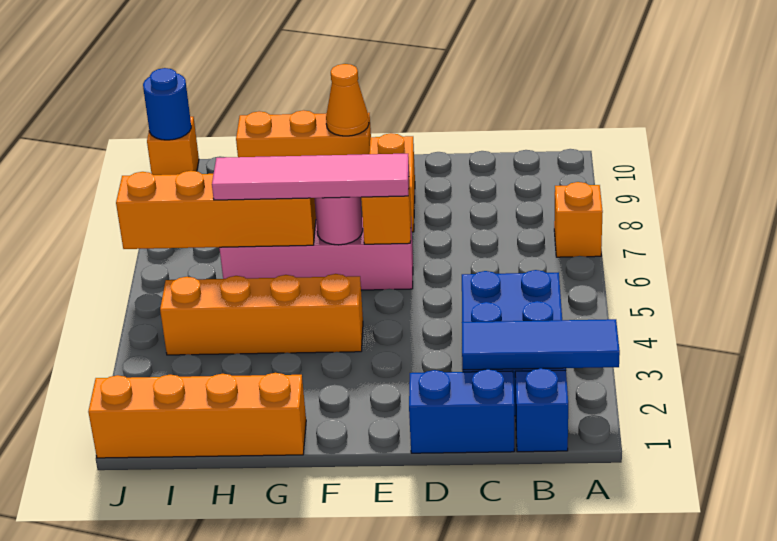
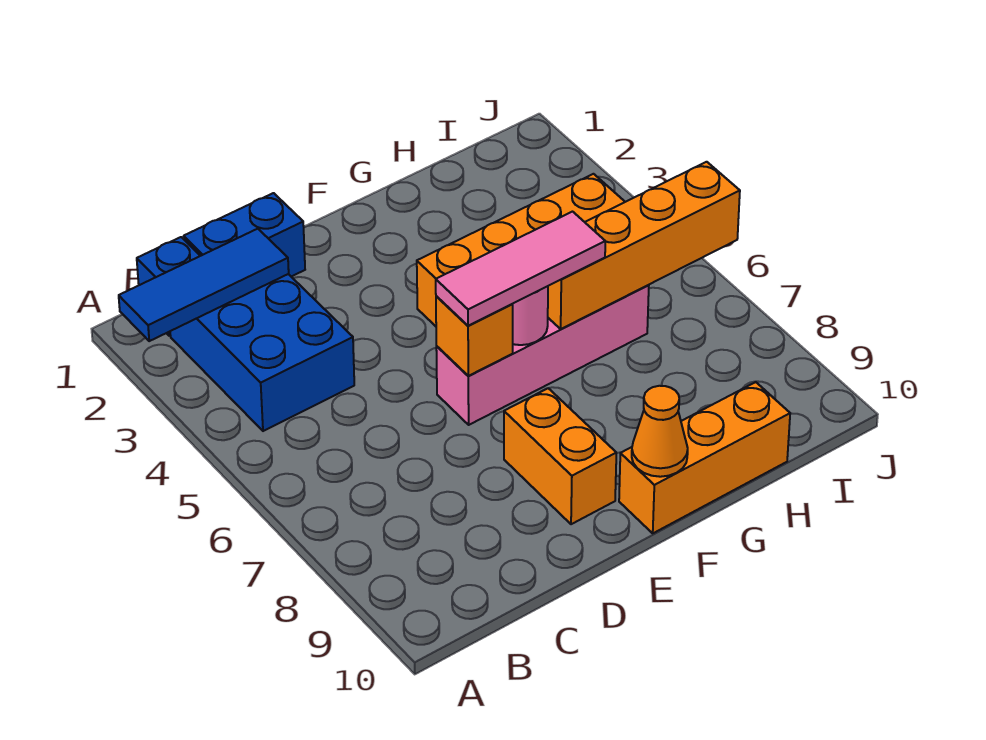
orange brick A7 level 1 -> none
pink tile E6:H6 level 3 -> pink tile E6:G6 level 3
orange brick G1:J1 level 1 -> none
orange brick J10 level 1 -> none
blue round brick J10 level 2 -> none

